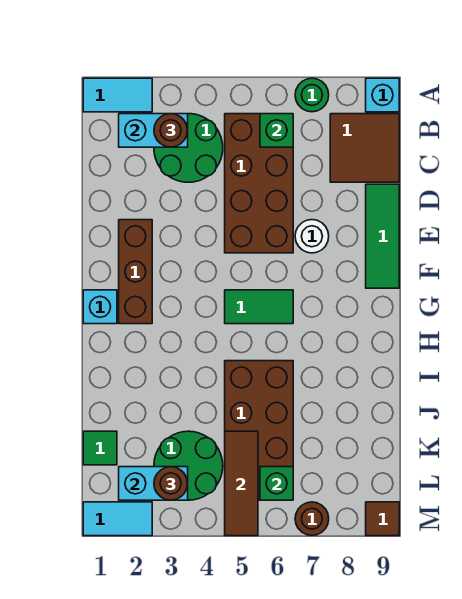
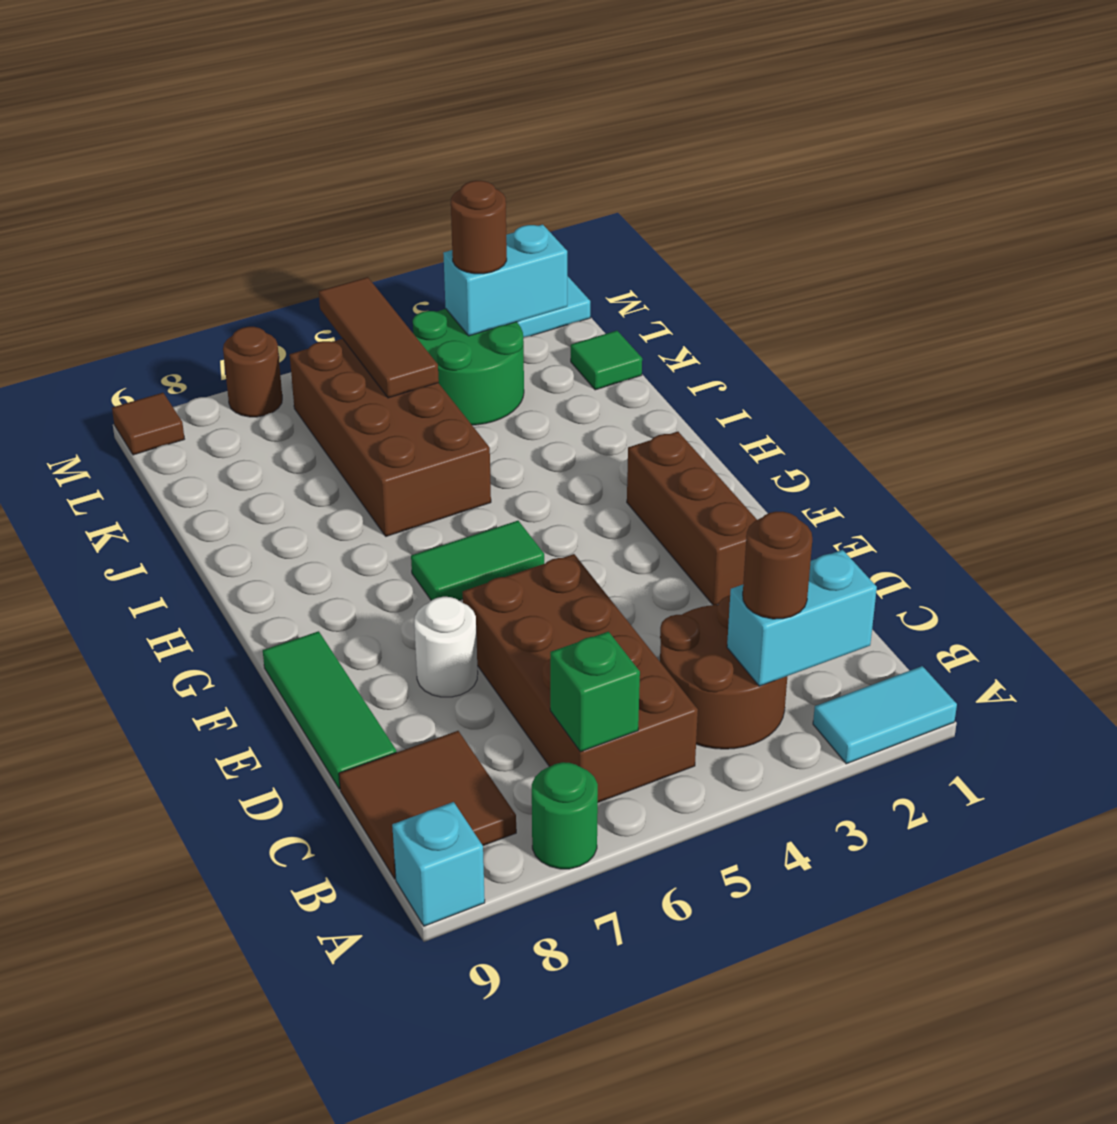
green round brick B3:C4 level 1 -> brown round brick B3:C4 level 1
cyan brick G1 level 1 -> none
green brick L6 level 2 -> none

